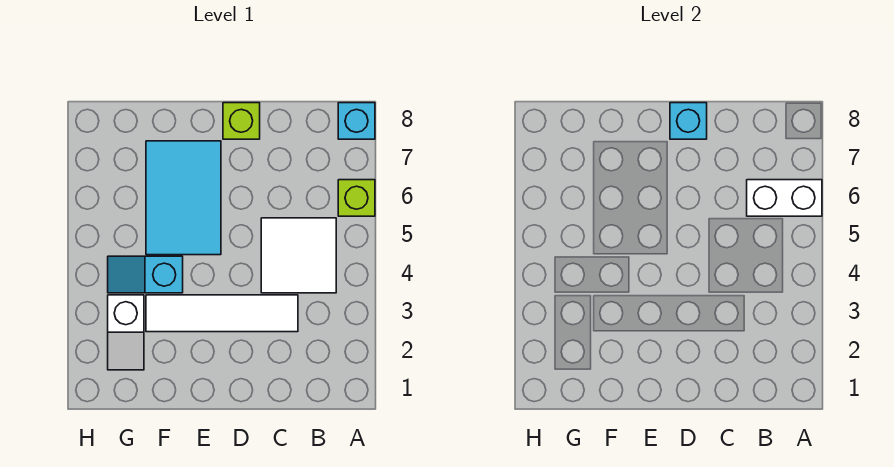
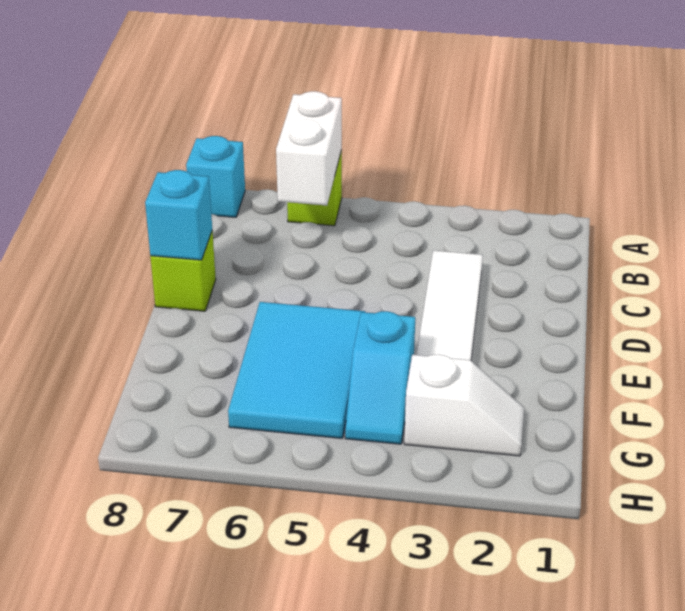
white tile B4:C5 level 1 -> none
cyan tile E5:F7 level 1 -> cyan tile E5:G6 level 1

